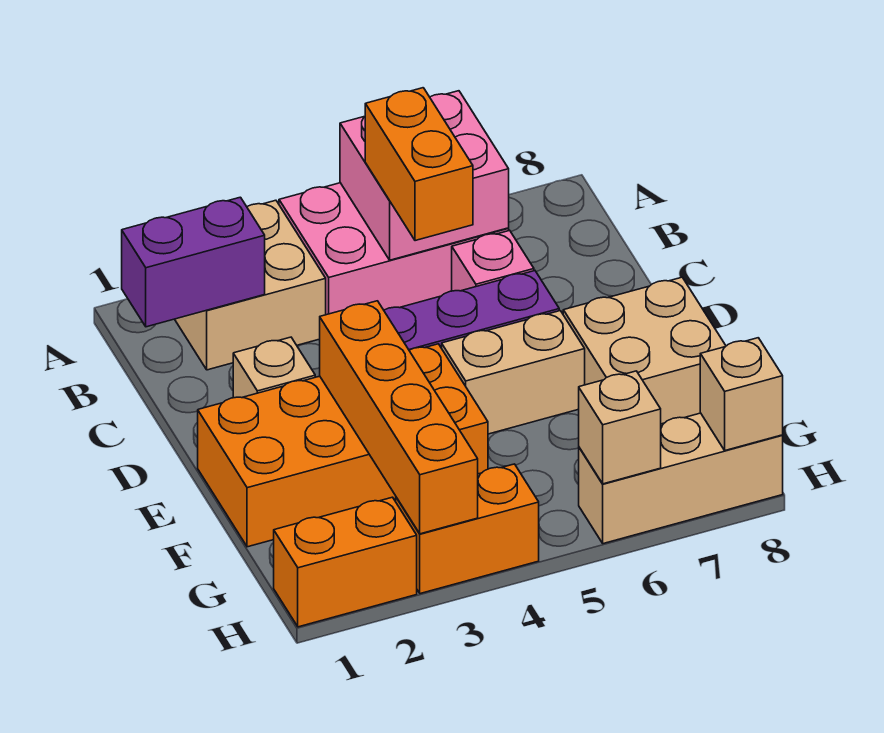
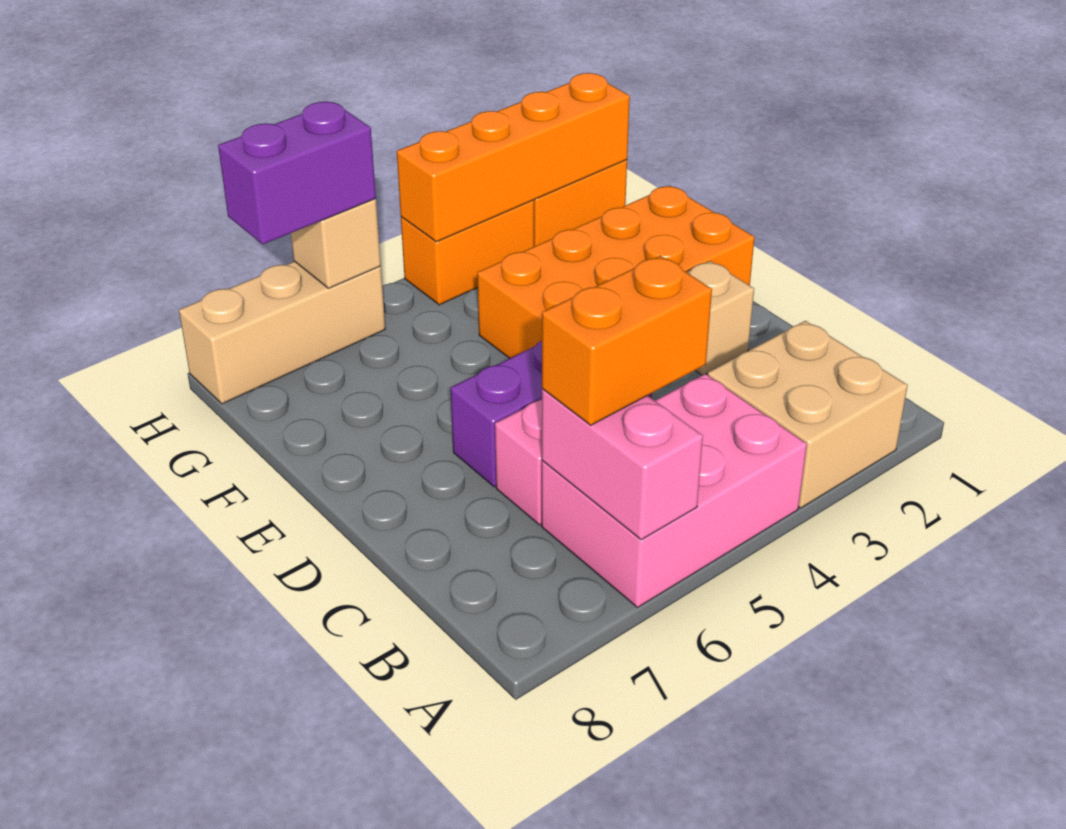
pink brick A5:B6 level 2 -> pink brick A6:B6 level 2
purple brick B1:B2 level 2 -> purple brick H6:H7 level 3
orange brick B5:C5 level 3 -> orange brick B5:B6 level 3
orange brick E3:H3 level 2 -> orange brick H1:H4 level 2
tan brick E5:E6 level 1 -> none
tan brick E7:F8 level 1 -> none
tan brick H8 level 2 -> none

